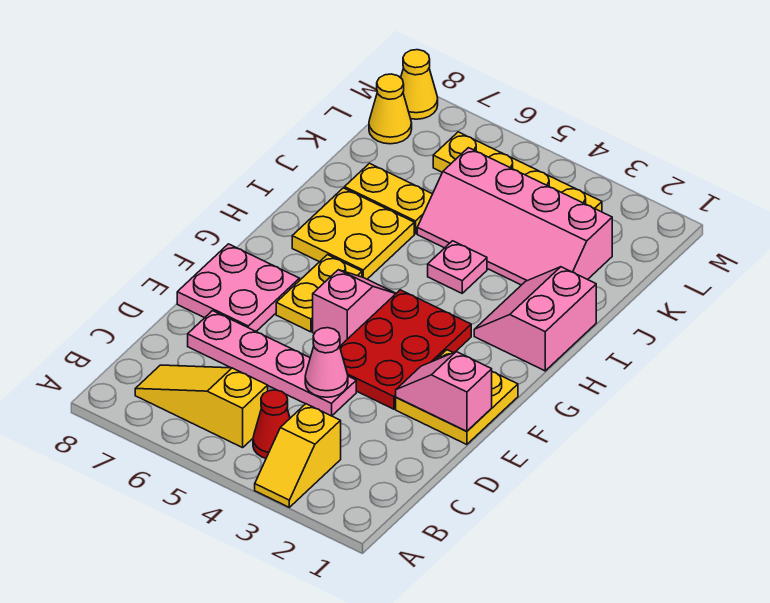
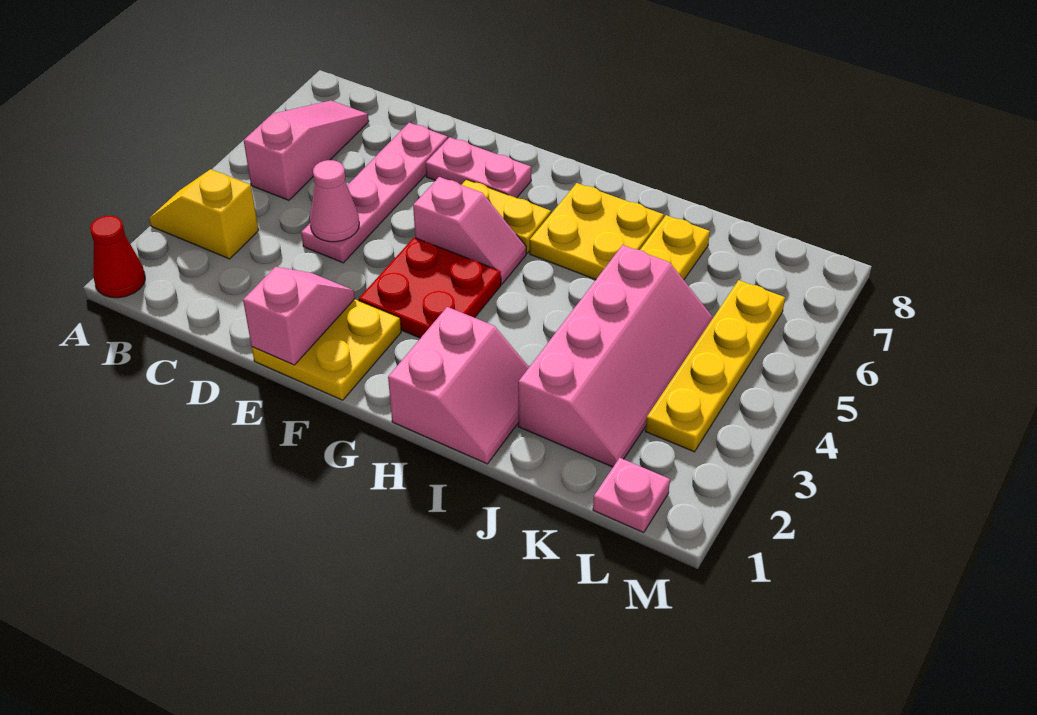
red cone B4 level 1 -> red cone A1 level 1
yellow slope B5:B7 level 1 top 5 -> pink slope B5:B7 level 1 top 5
red plate E3:G4 level 1 -> red plate F3:G4 level 1
pink plate E7:F8 level 1 -> pink plate E7:F7 level 1
pink slope H1:I2 level 1 top 1 -> pink slope H1:I2 level 1 top H
pink plate I4 level 1 -> pink plate L1 level 1
pink slope J2:K5 level 1 top K -> pink slope J2:K5 level 1 top J
yellow cone L8 level 1 -> none
yellow cone M8 level 1 -> none

